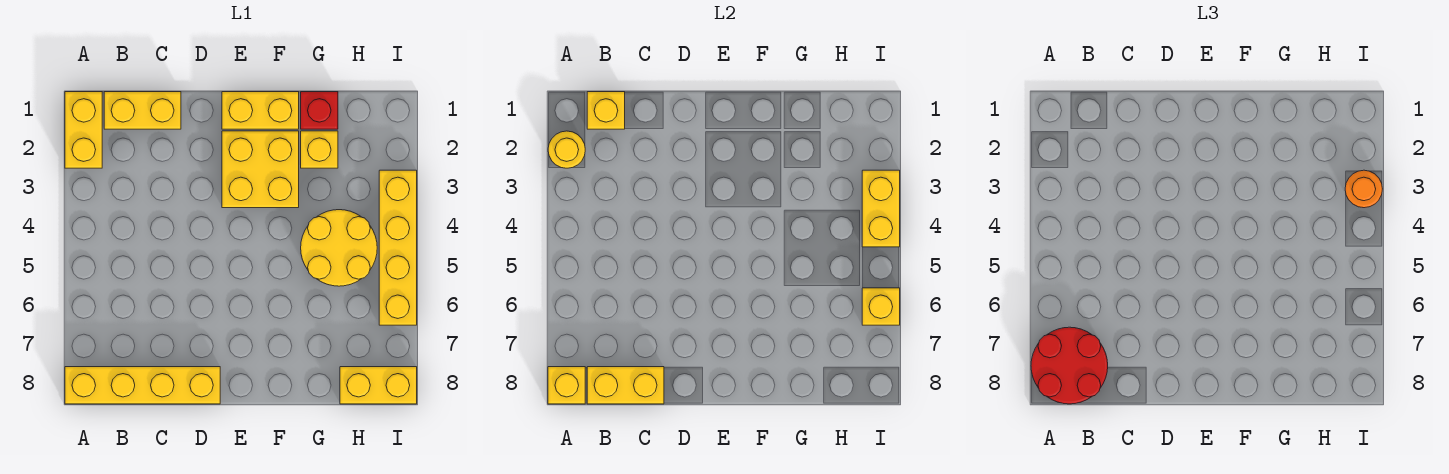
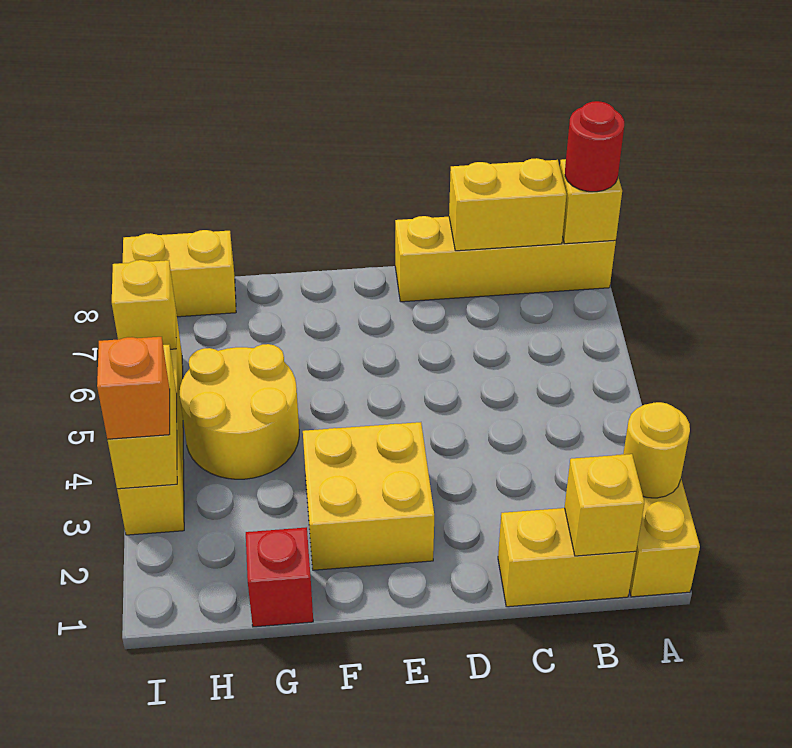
red round brick A7:B8 level 3 -> red round brick A8 level 3
yellow brick E1:F1 level 1 -> none
yellow brick G2 level 1 -> none
orange round brick I3 level 3 -> orange brick I3 level 3

